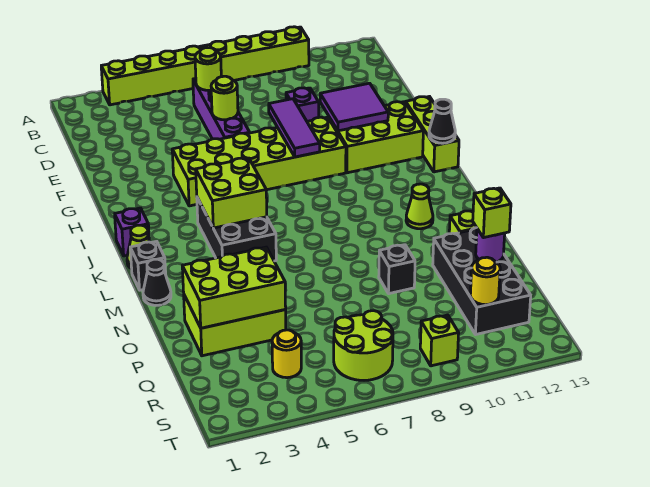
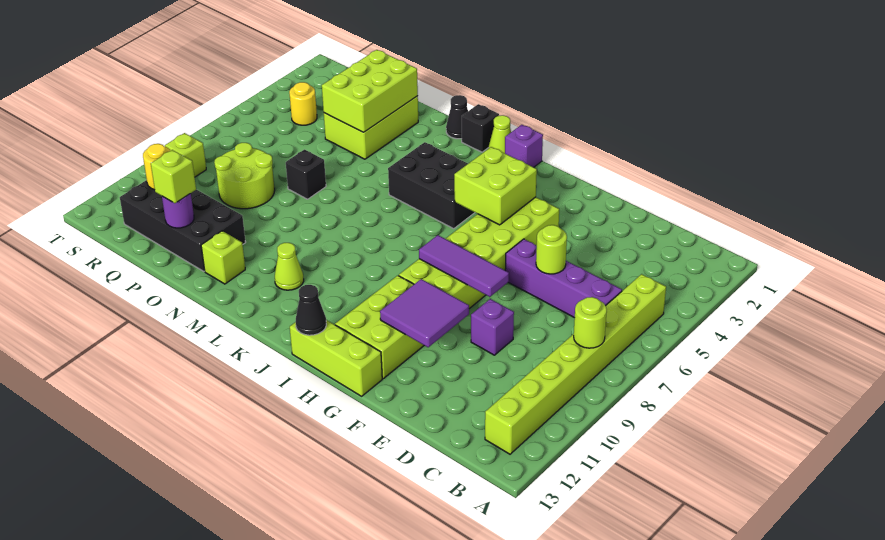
lime brick A3:A10 level 1 -> lime brick B5:B12 level 1
lime round brick C6 level 2 -> lime round brick B8 level 2
lime brick J4:K5 level 2 -> lime brick H4:I5 level 2
black brick O9 level 1 -> black brick O7 level 1
lime round brick R6:S7 level 1 -> lime round brick P8:Q9 level 1

